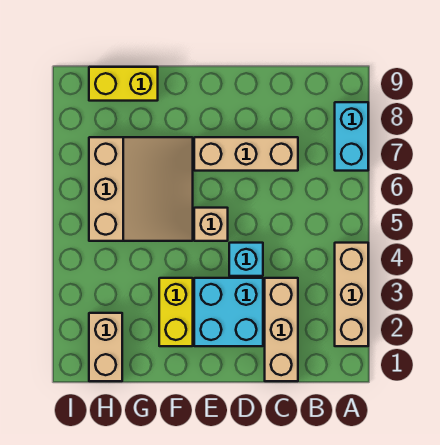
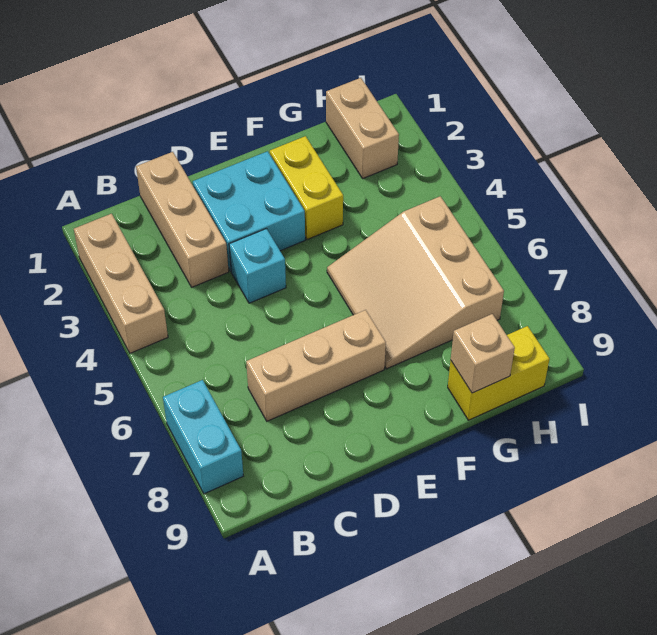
tan brick E5 level 1 -> tan brick G9 level 2

